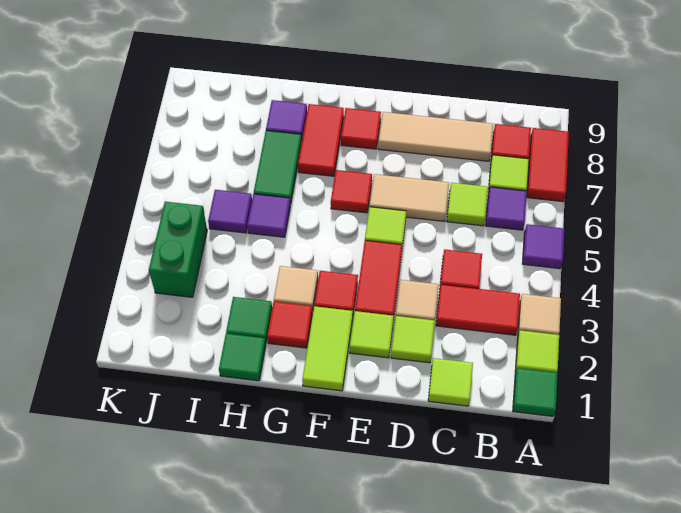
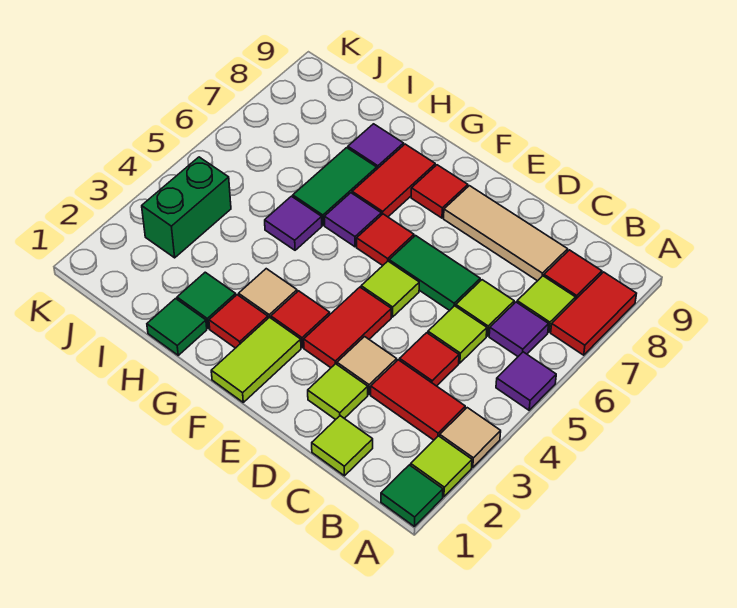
tan tile D6:E6 level 1 -> green tile D6:E6 level 1
lime tile E2 level 1 -> lime tile C5 level 1
purple tile I5 level 1 -> purple tile G6 level 1

